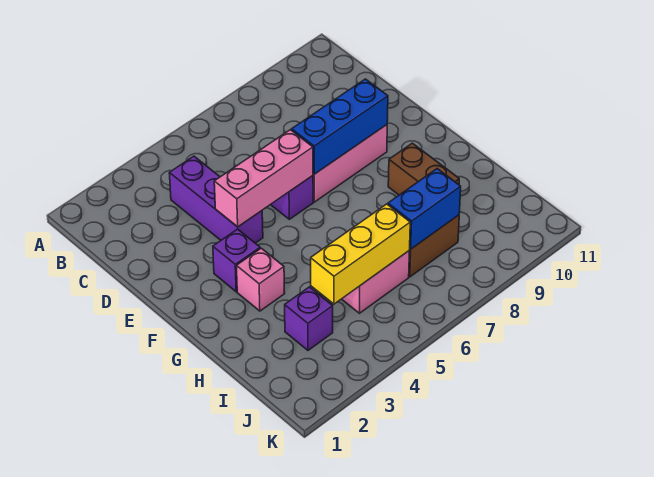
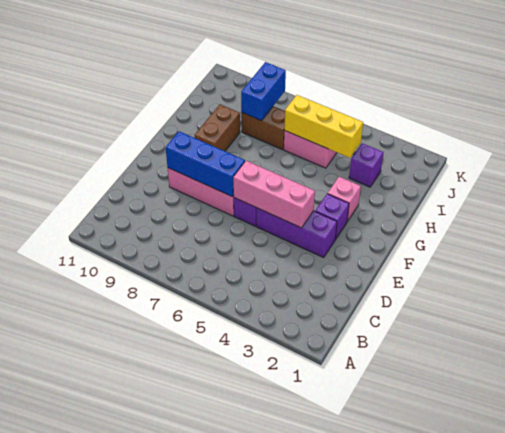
purple brick C4:E4 level 1 -> purple brick E3:E5 level 1
blue brick I7:I8 level 2 -> blue brick I8:J8 level 2

